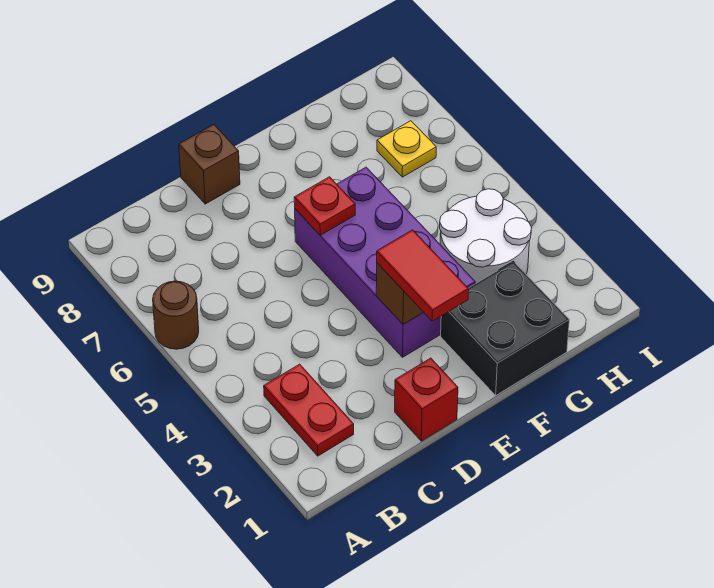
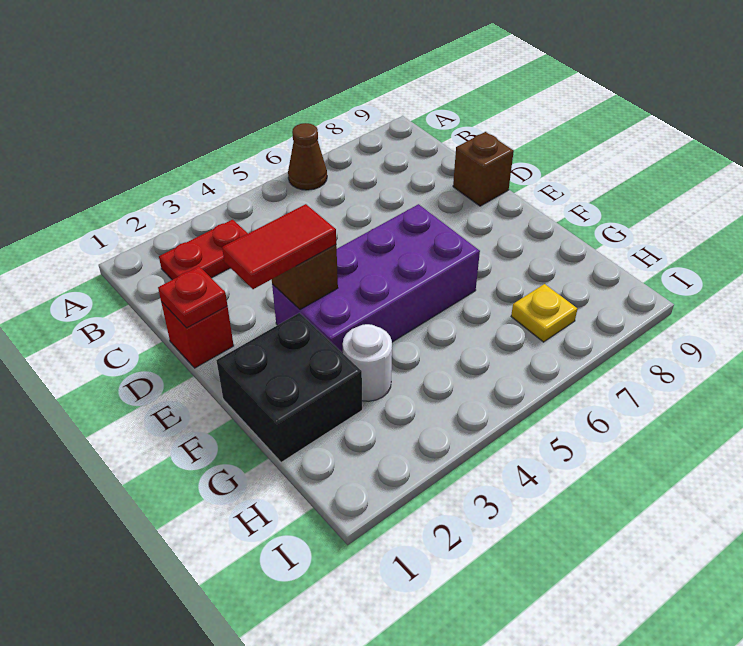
brown round brick A6 level 1 -> brown cone A6 level 1
red plate E6 level 2 -> red plate D1 level 2
white round brick G3:H4 level 1 -> white round brick G3 level 1

